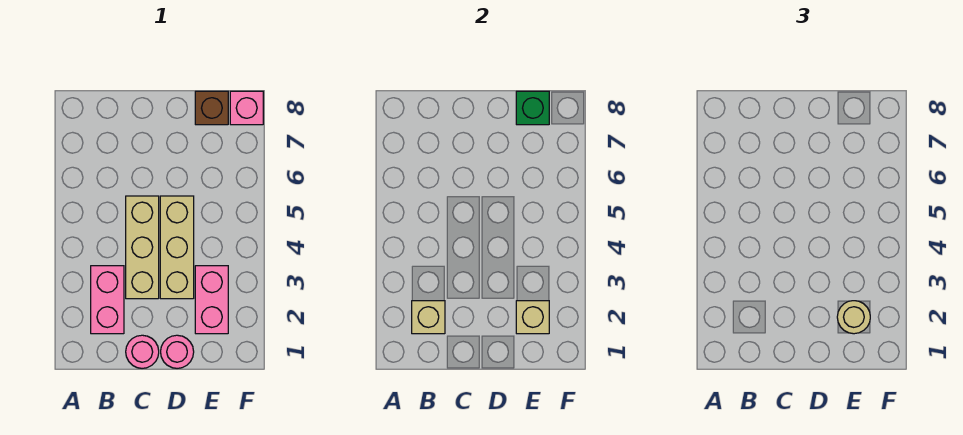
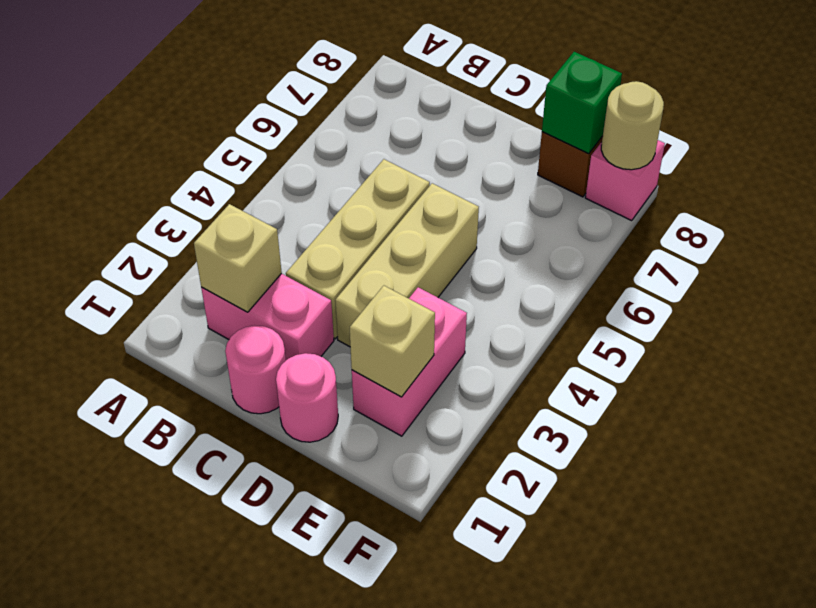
pink brick B2:B3 level 1 -> pink brick B2:C2 level 1
tan round brick E2 level 3 -> tan round brick F8 level 2

